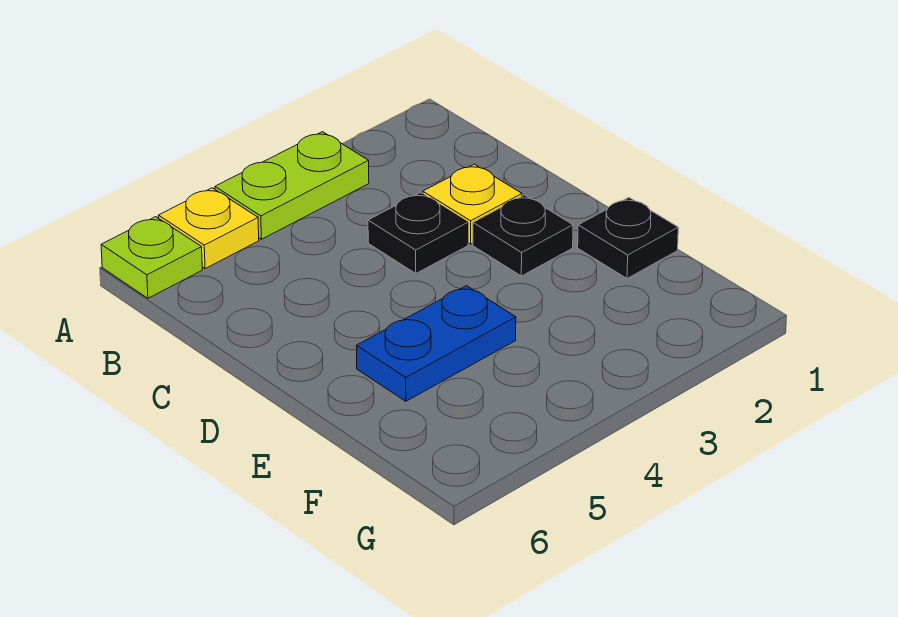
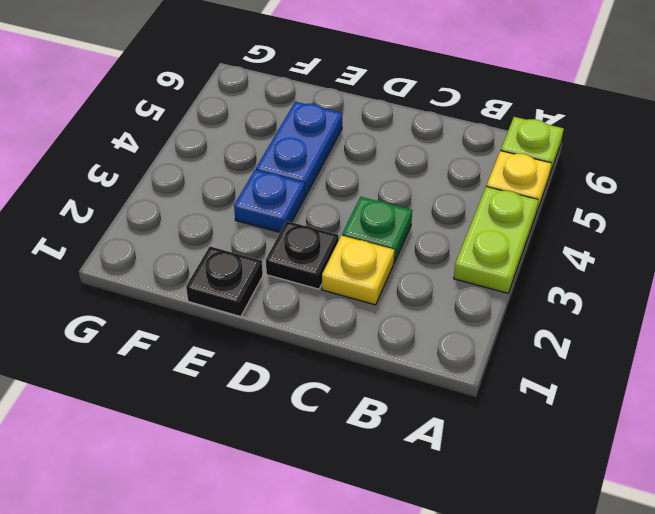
black plate C3 level 1 -> green plate C3 level 1
none -> blue plate E3 level 1

